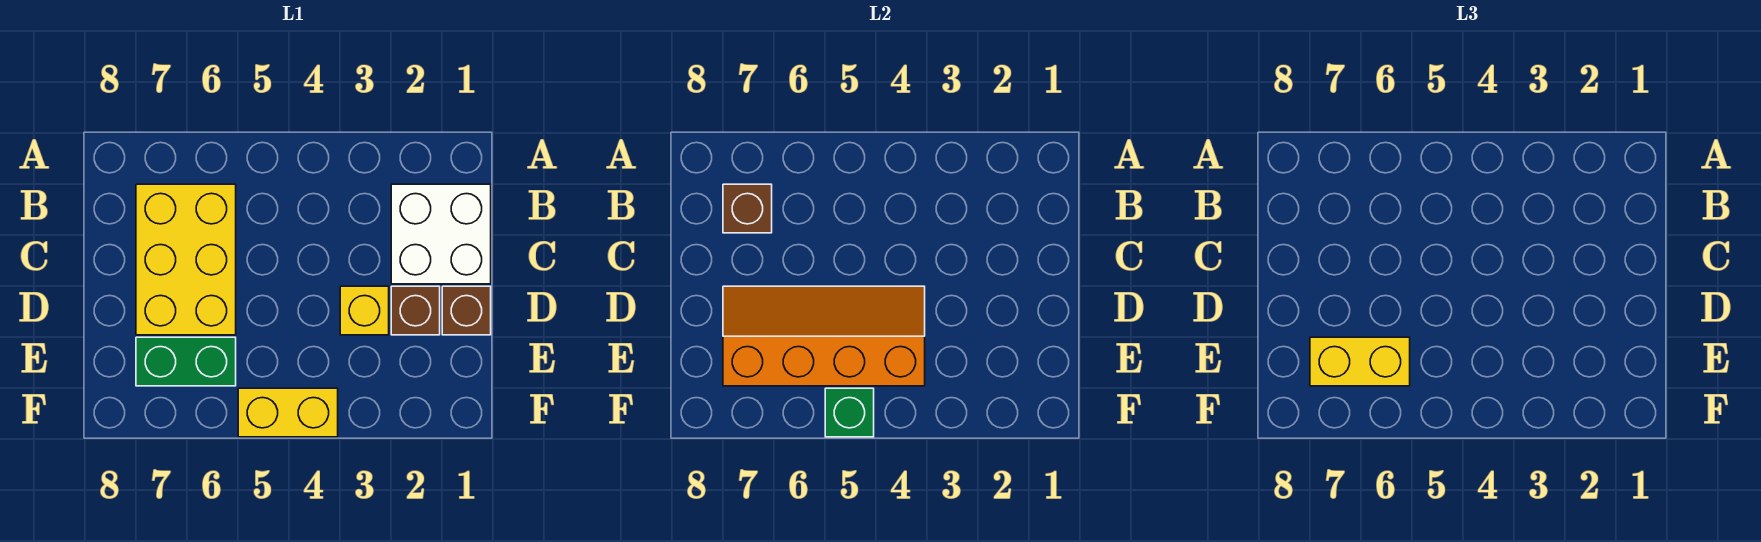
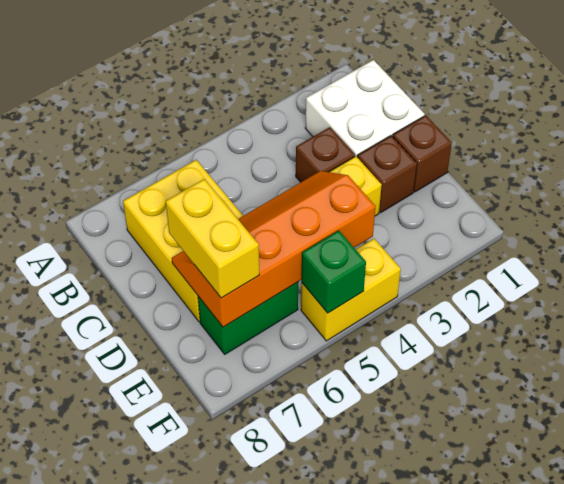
brown brick B7 level 2 -> brown brick C3 level 1
yellow brick E6:E7 level 3 -> yellow brick D7:E7 level 3

